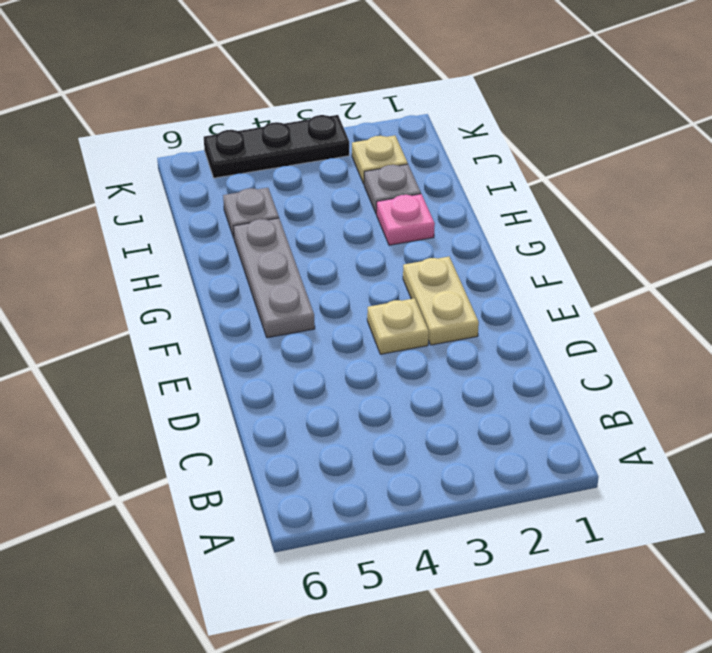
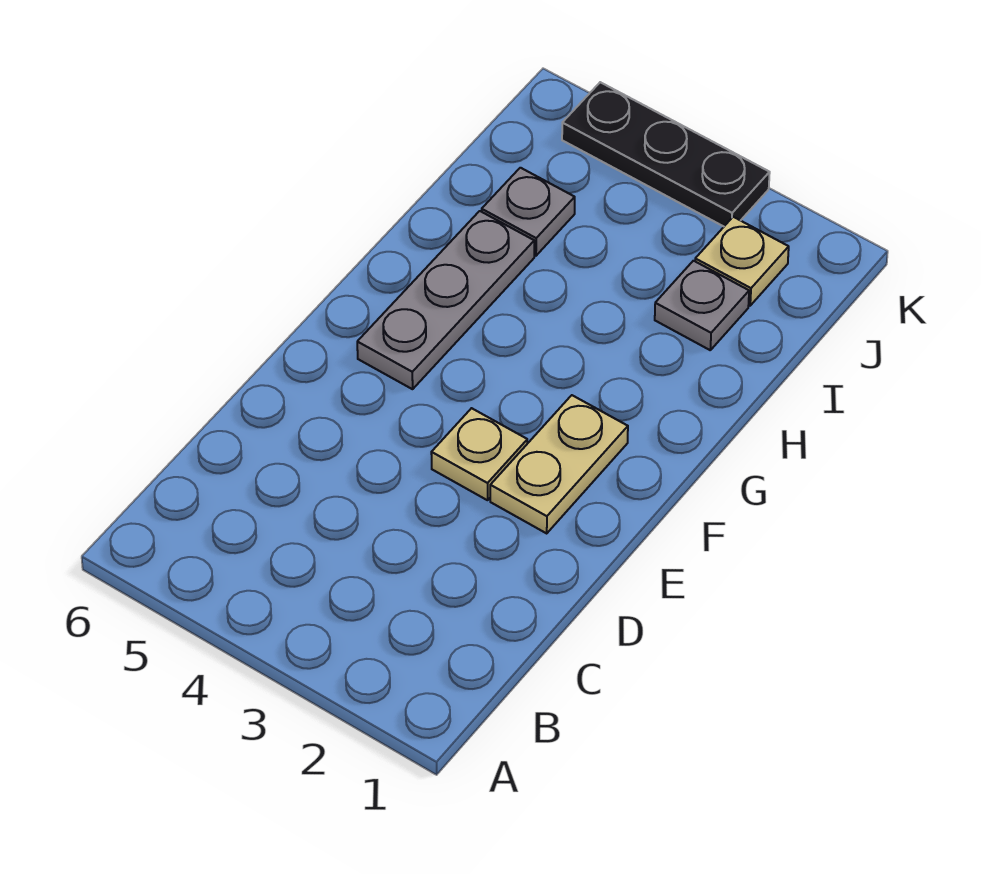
pink plate H2 level 1 -> none

